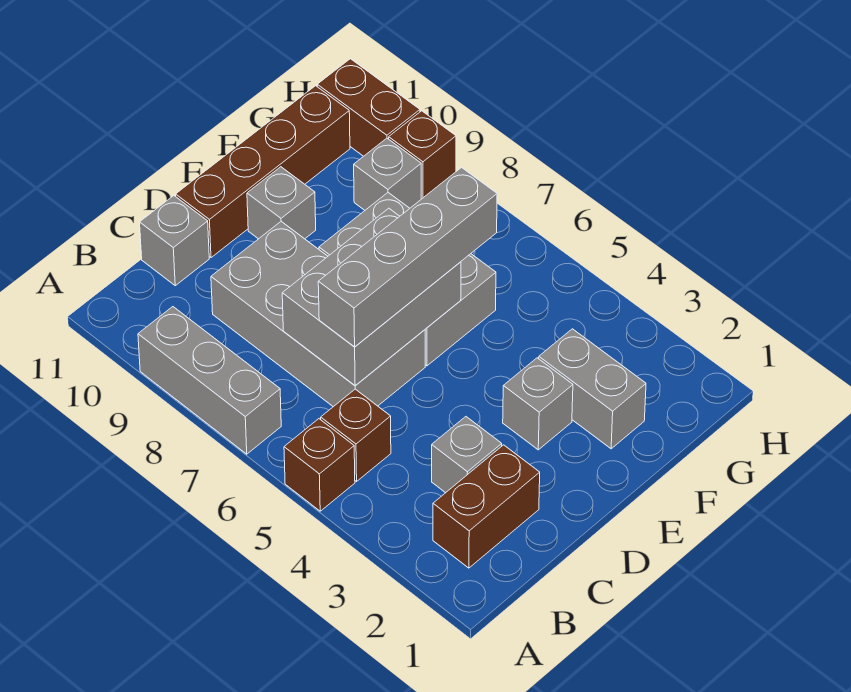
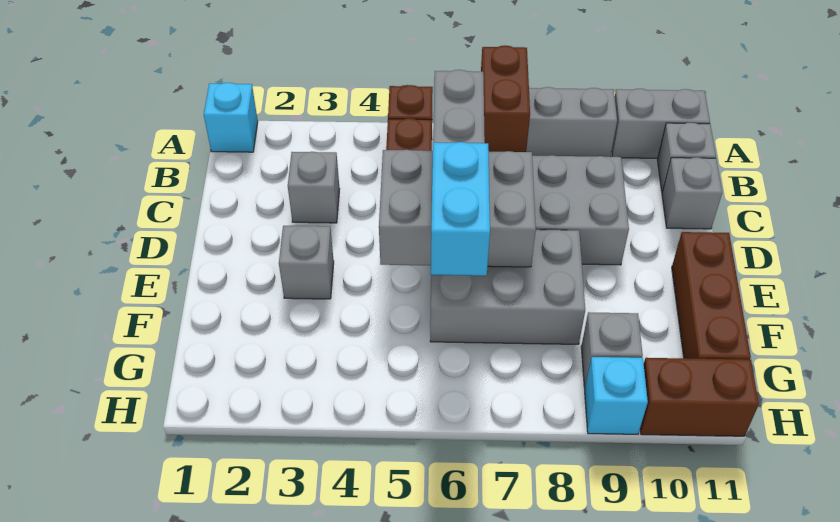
none -> cyan brick A1 level 1
brown brick B2:C2 level 1 -> brown brick A7:B7 level 2
grey brick C6:E7 level 2 -> grey brick D5:E7 level 2
brown brick D11:G11 level 1 -> brown brick E11:G11 level 1
grey brick E10 level 1 -> grey brick B11 level 1
grey brick F2:F3 level 1 -> grey brick A10:A11 level 1
none -> cyan brick F6:G6 level 4
brown brick H9 level 1 -> cyan brick H9 level 1

